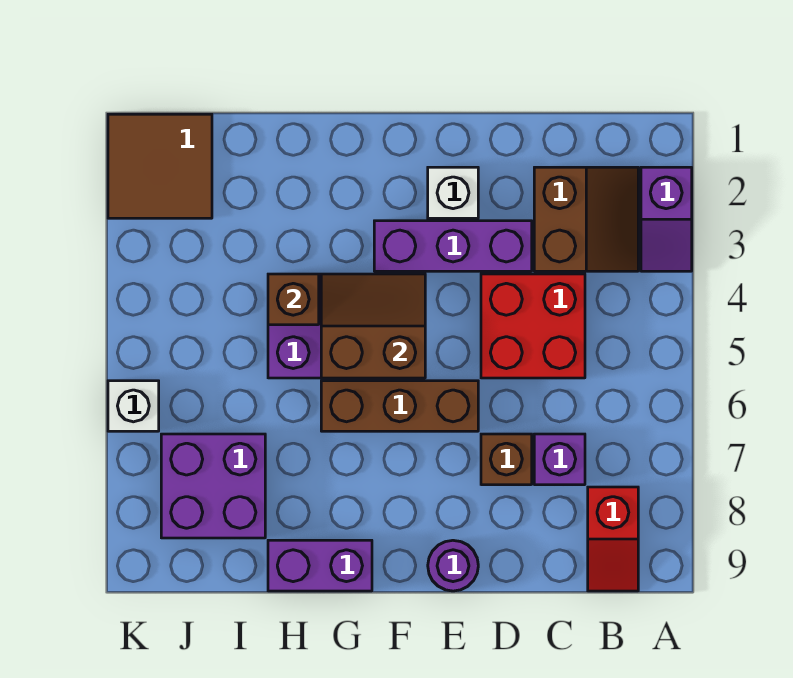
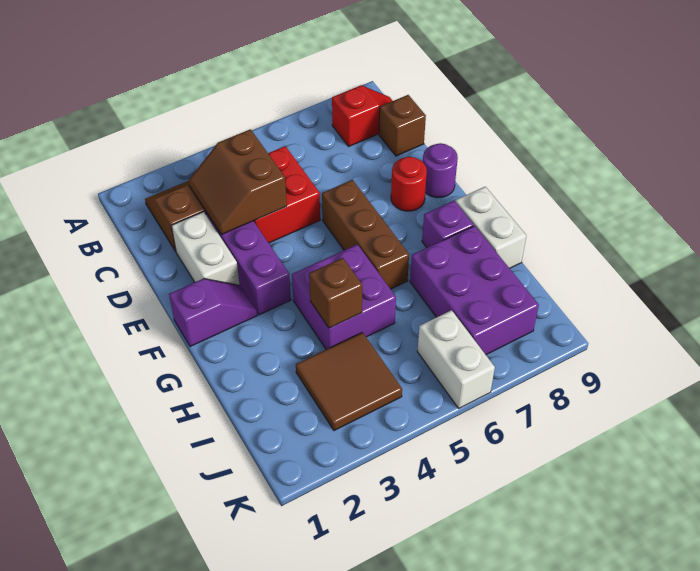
purple slope A2:A3 level 1 top 2 -> purple slope F1:F2 level 1 top 1
purple brick C7 level 1 -> purple brick G8 level 1
brown brick D7 level 1 -> brown brick C9 level 1
white brick E2 level 1 -> white brick D2:E2 level 1
none -> red round brick E8 level 1
brown slope F4:G5 level 2 top 5 -> brown slope C3:D4 level 2 top 4
purple brick G9:H9 level 1 -> white brick G9:H9 level 1
purple brick I7:J8 level 1 -> purple brick H7:J8 level 1
brown tile J1:K2 level 1 -> brown tile I3:J4 level 1
white brick K6 level 1 -> white brick J6:K6 level 1

